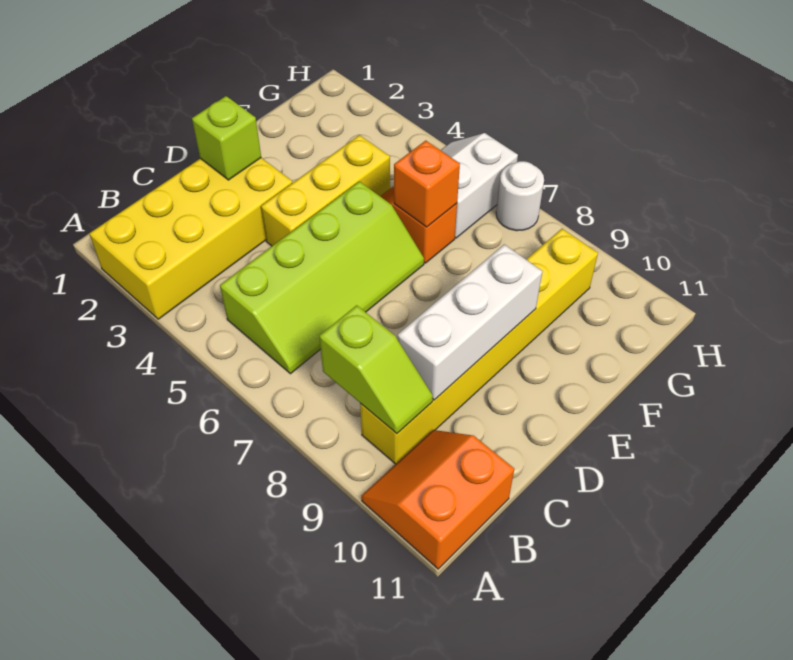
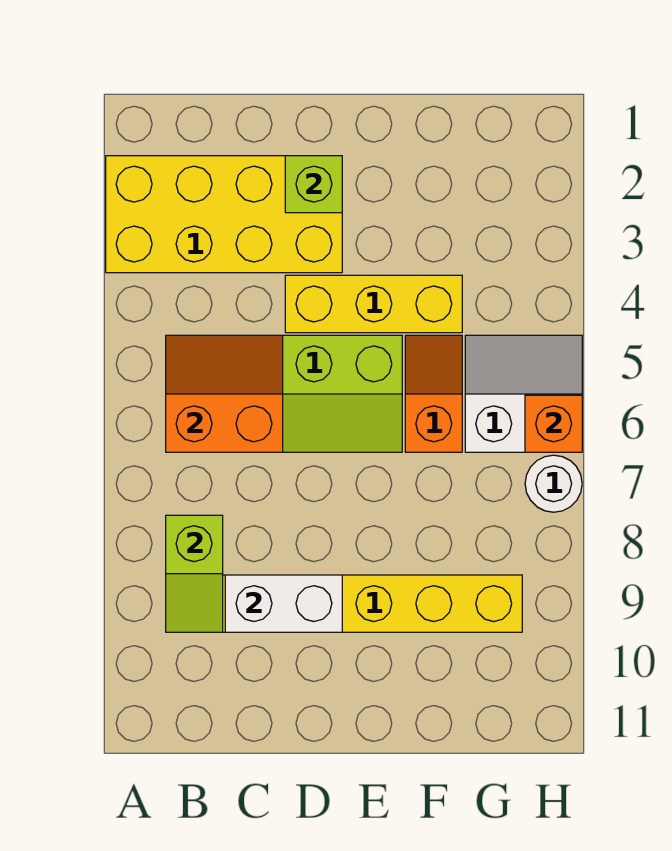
orange slope A10:B11 level 1 top 11 -> orange slope B5:C6 level 2 top 6
white brick C9:E9 level 2 -> white brick C9:D9 level 2
orange brick F6 level 2 -> orange brick H6 level 2

